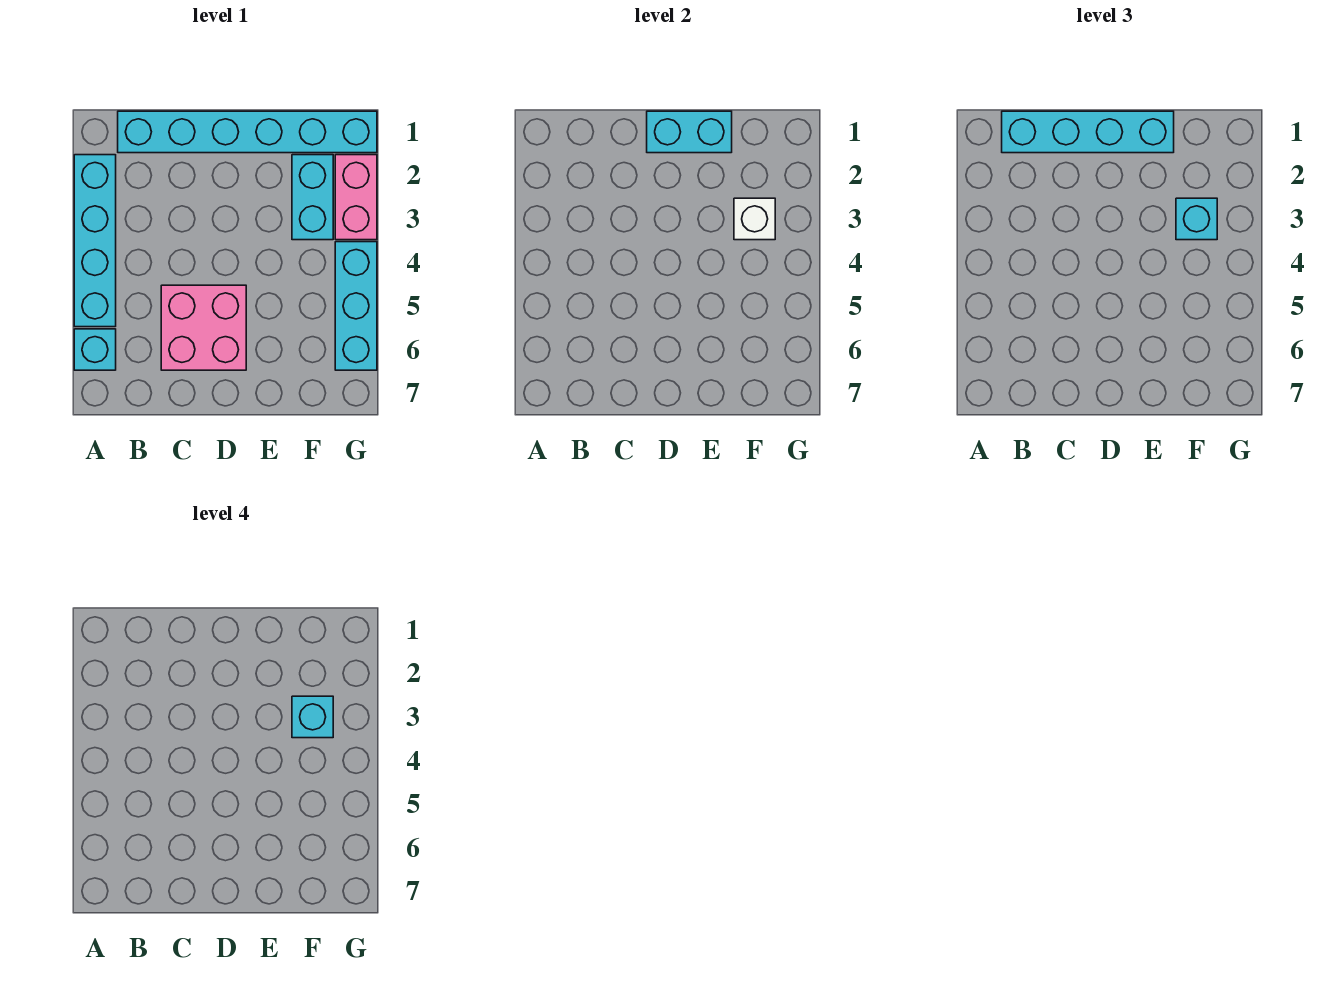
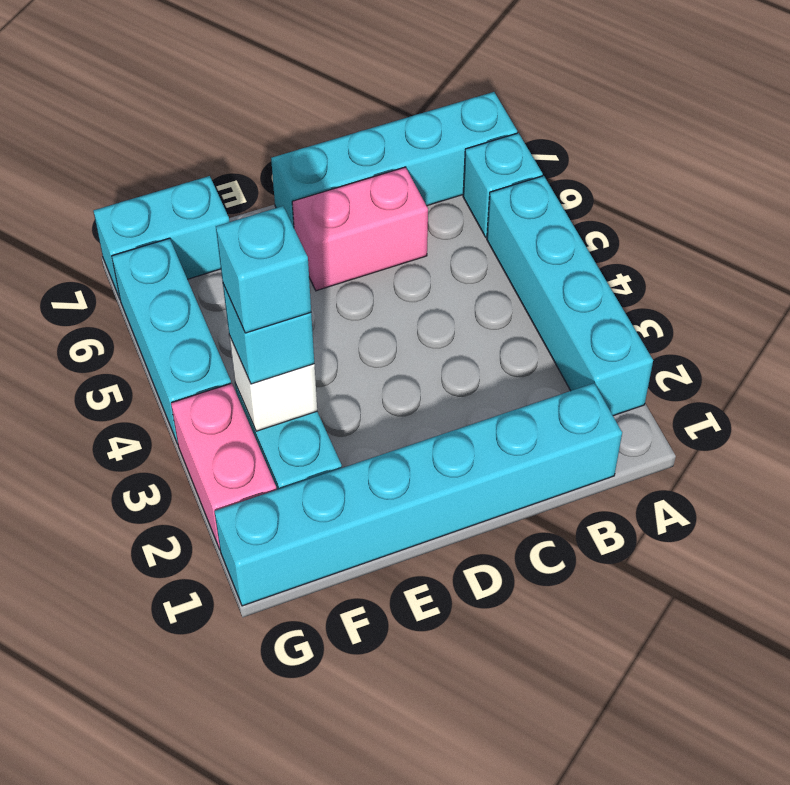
cyan brick B1:E1 level 3 -> cyan brick A7:D7 level 1
pink brick C5:D6 level 1 -> pink brick C6:D6 level 1
cyan brick D1:E1 level 2 -> cyan brick F7:G7 level 1

